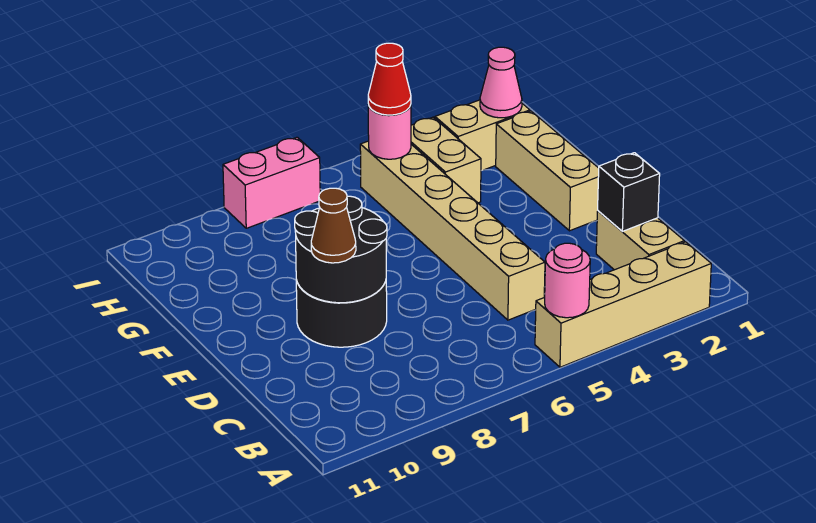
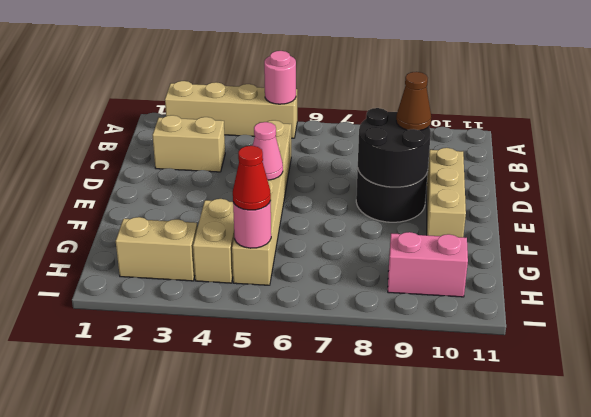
tan brick B2:C2 level 1 -> tan brick C2:C3 level 1
black brick C2 level 2 -> none
tan brick E2:G2 level 1 -> tan brick D10:F10 level 1
pink cone H2 level 2 -> pink cone E5 level 2
pink brick I7:I8 level 1 -> pink brick H9:H10 level 1

